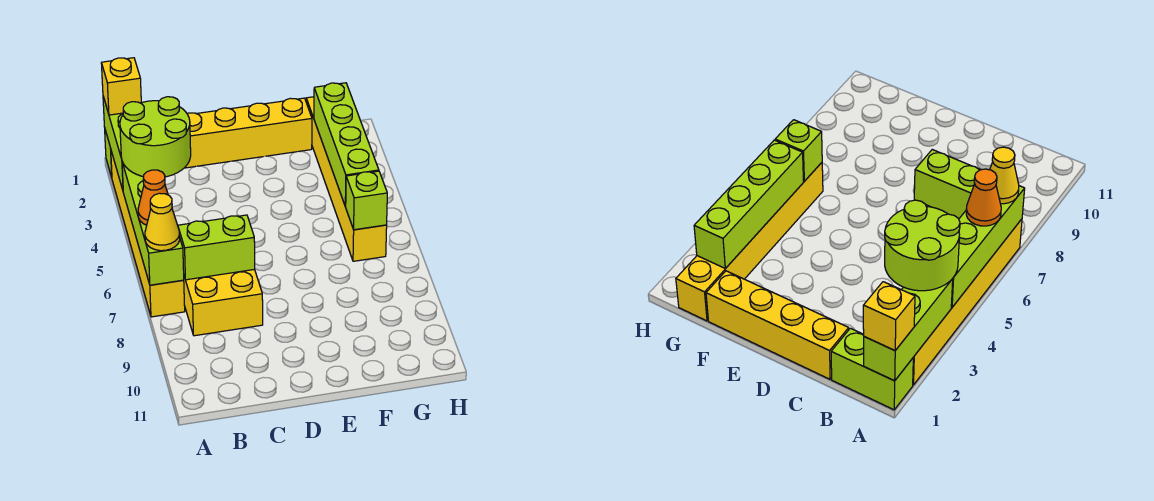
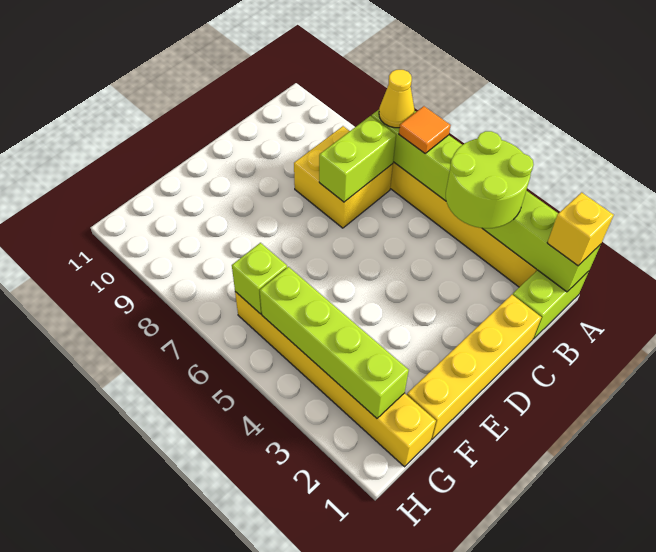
orange cone A6 level 3 -> orange tile A6 level 3

